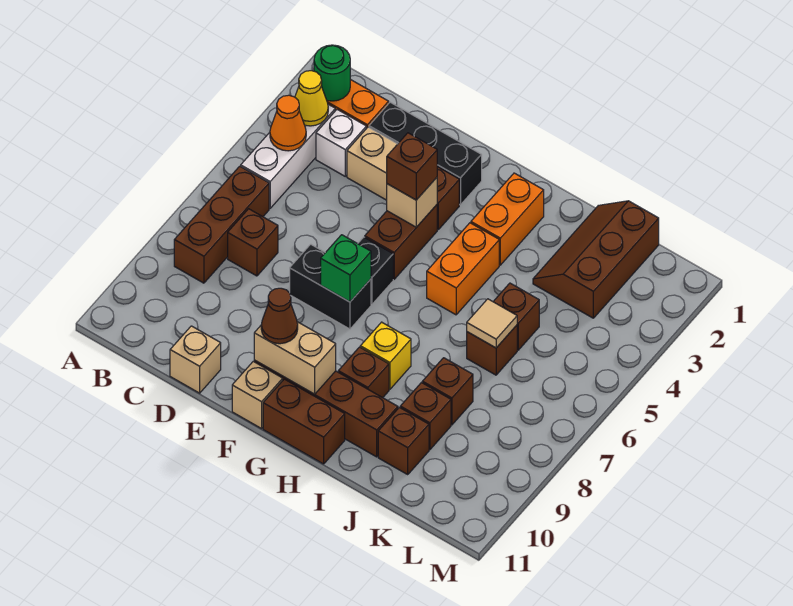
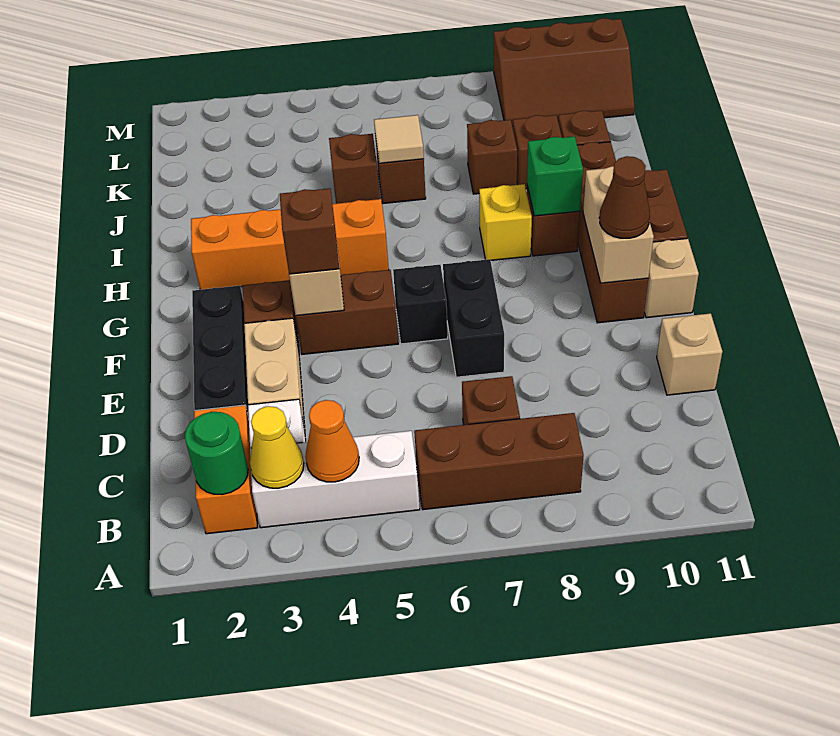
green brick F7 level 2 -> green brick H9 level 2
brown slope J1:K3 level 1 top K -> brown slope L9:M11 level 1 top M

